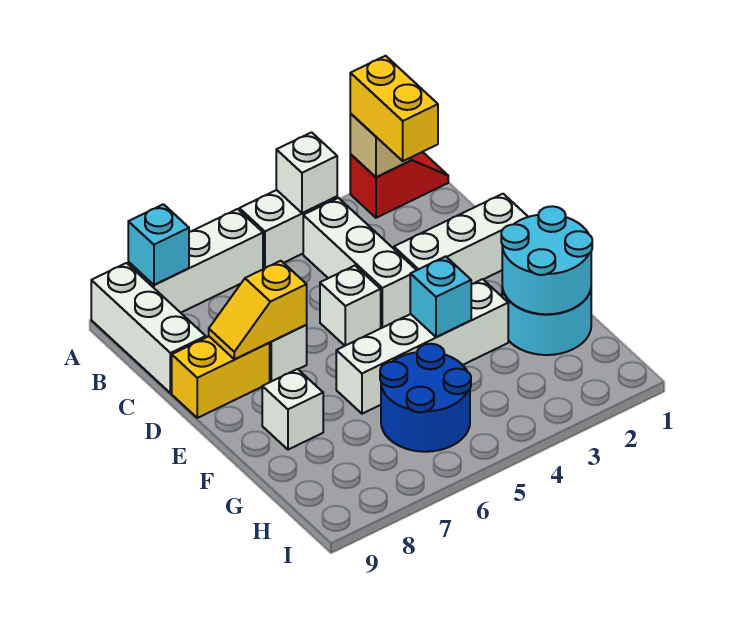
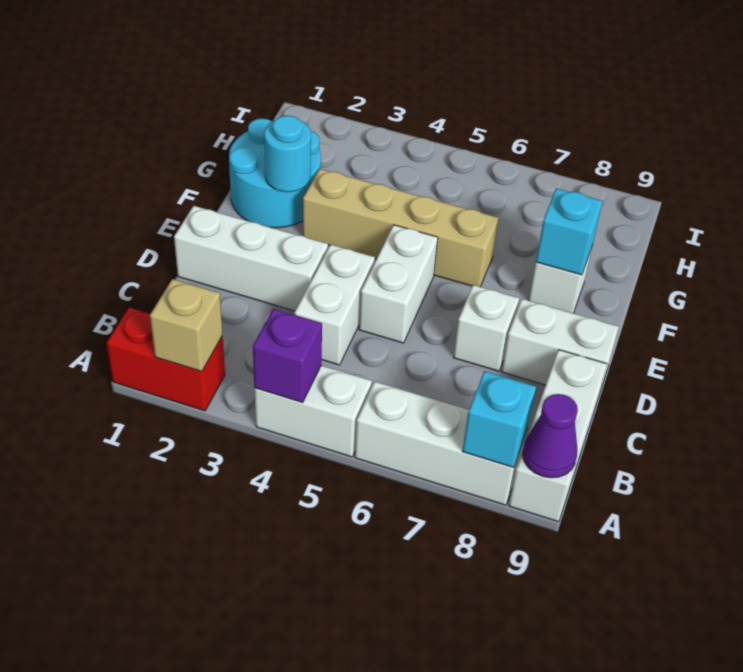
red slope A1:A2 level 1 top 2 -> red brick A1:A2 level 1
yellow brick A2:B2 level 3 -> none
white brick A4 level 2 -> purple brick A4 level 2
none -> purple cone A9 level 2
white brick B4:D4 level 1 -> white brick C4:D4 level 1
white brick D5 level 1 -> white brick D5:E5 level 1
yellow slope D7:D8 level 2 top 7 -> none
yellow brick D8:D9 level 1 -> white brick D8:D9 level 1
cyan round brick F1:G2 level 2 -> cyan round brick F2 level 2
white brick F3:F6 level 1 -> tan brick F3:F6 level 1
cyan brick F4 level 2 -> cyan brick F8 level 2
blue round brick G5:H6 level 1 -> none

